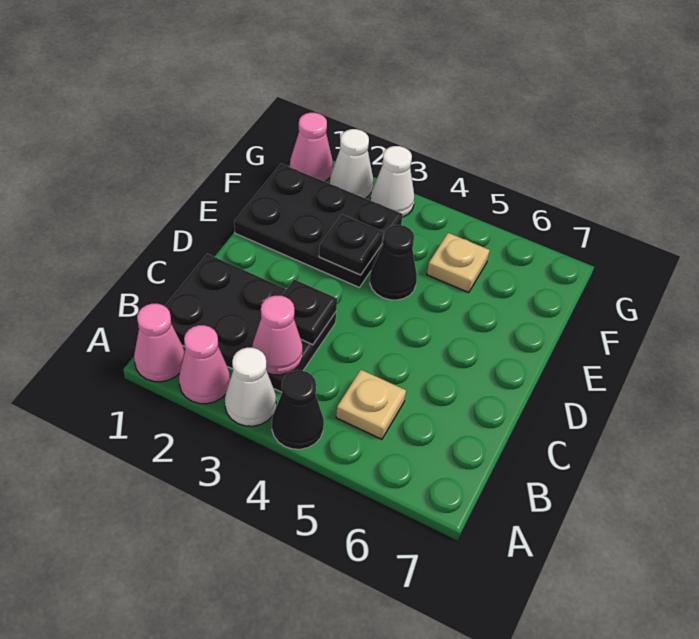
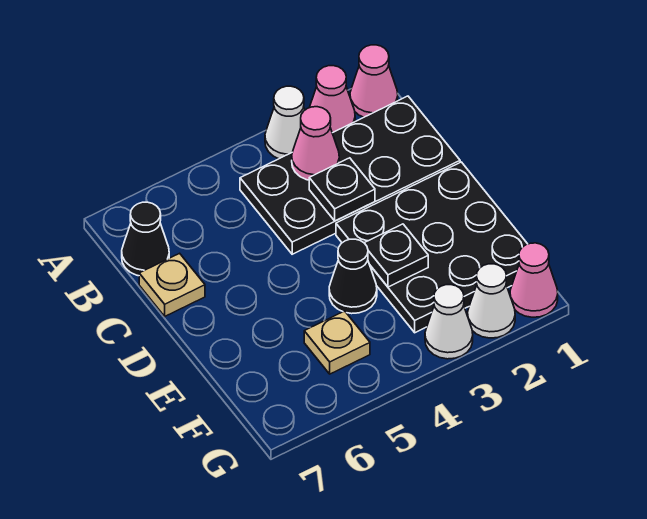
black cone A4 level 1 -> black cone B7 level 1
black plate B1:C3 level 1 -> black plate B1:C4 level 1
tan plate B5 level 1 -> tan plate C7 level 1
black plate E1:F3 level 1 -> black plate D1:F3 level 1

